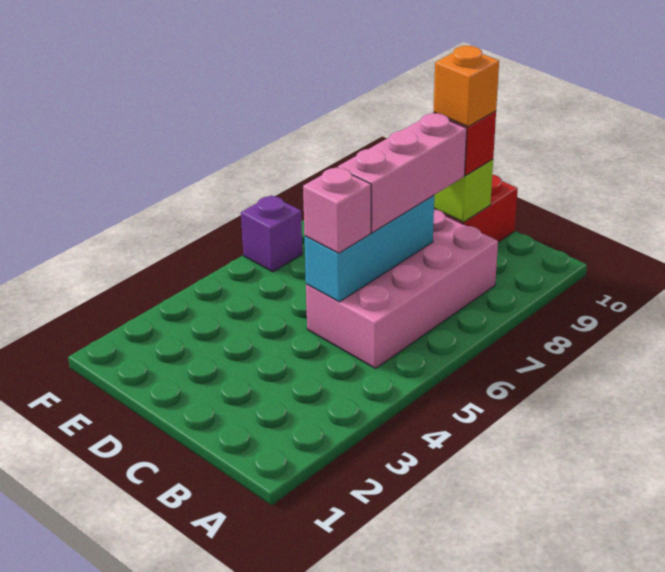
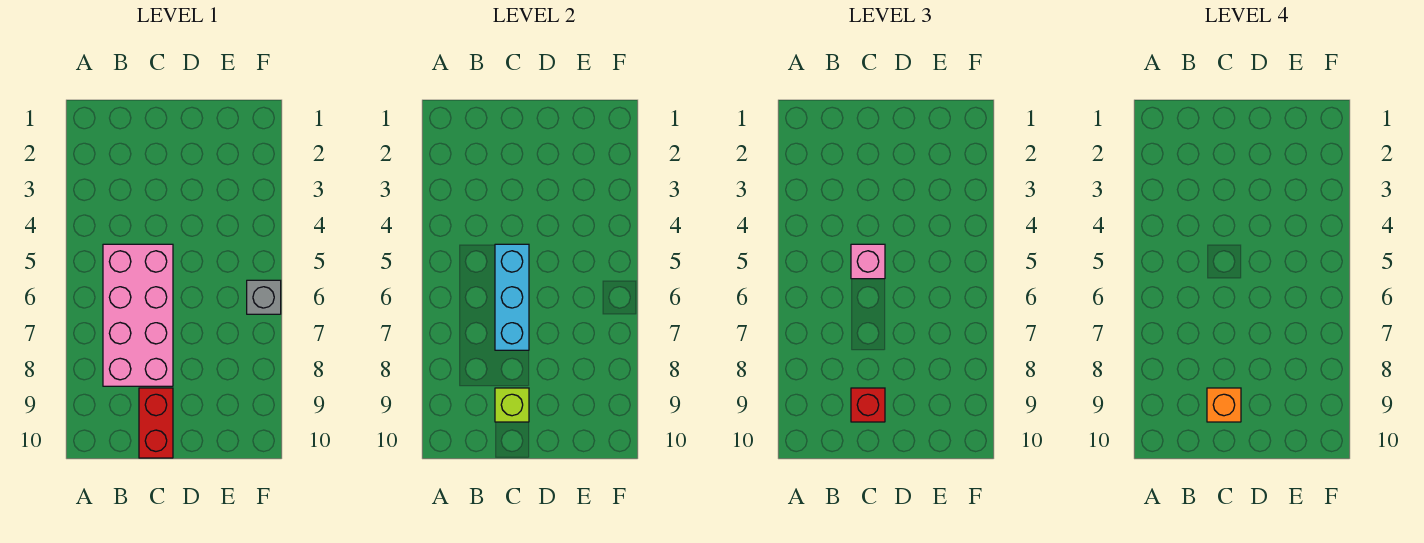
pink brick C6:C8 level 3 -> none
purple brick F6 level 1 -> grey brick F6 level 1

